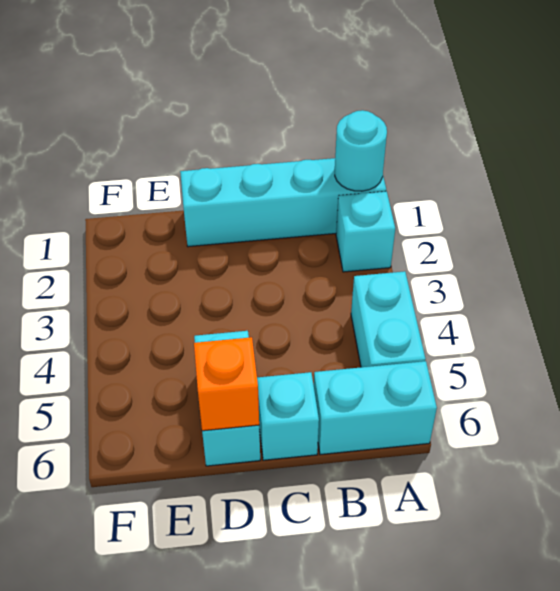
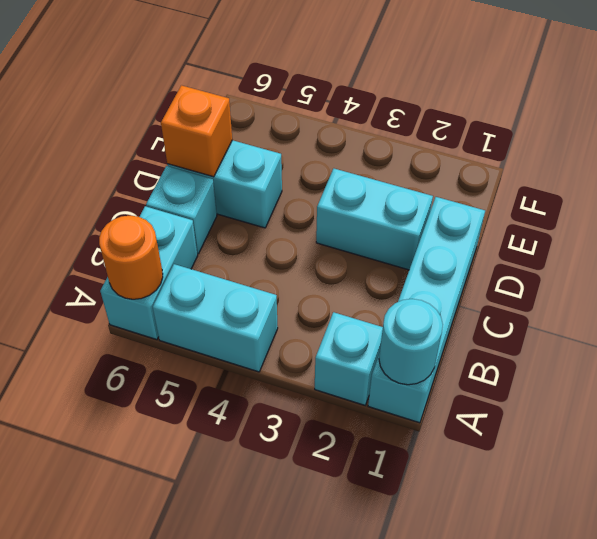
none -> orange round brick A6 level 2
none -> cyan brick D2:D3 level 1

